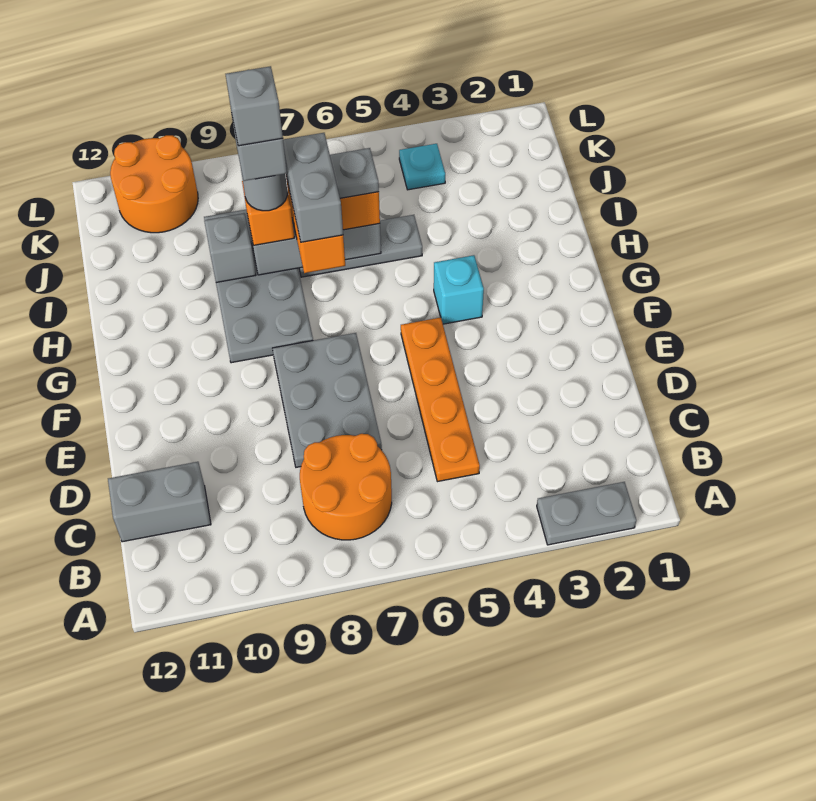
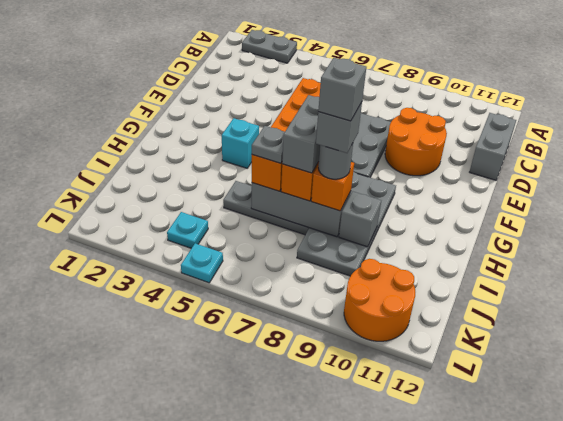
orange round brick B7:C8 level 1 -> orange round brick D9:E10 level 1
grey brick C11:C12 level 1 -> grey brick C12:D12 level 1
none -> cyan plate L5 level 1

